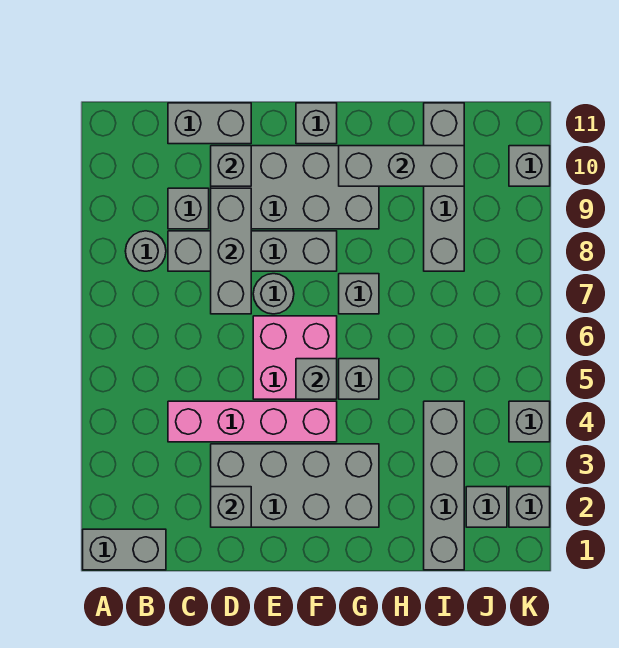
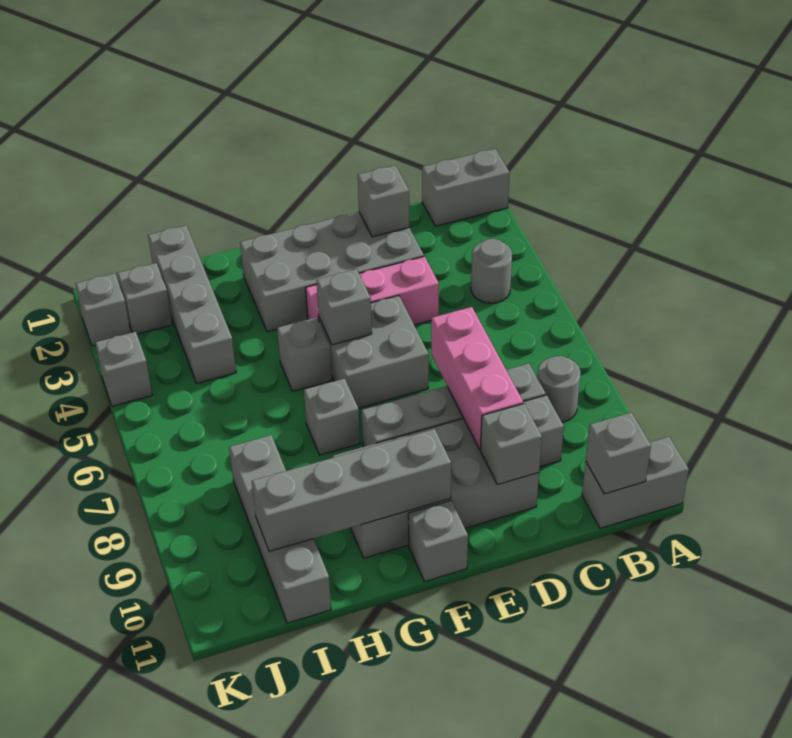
pink brick C4:F4 level 1 -> pink brick D4:F4 level 1
grey brick C11:D11 level 1 -> grey brick A11:B11 level 1
grey brick D7:D9 level 2 -> pink brick D7:D9 level 2
pink brick E5:F6 level 1 -> grey brick E5:F6 level 1
grey round brick E7 level 1 -> grey round brick B4 level 1
grey brick G10:I10 level 2 -> grey brick F10:I10 level 2
grey brick K10 level 1 -> grey brick B11 level 2

